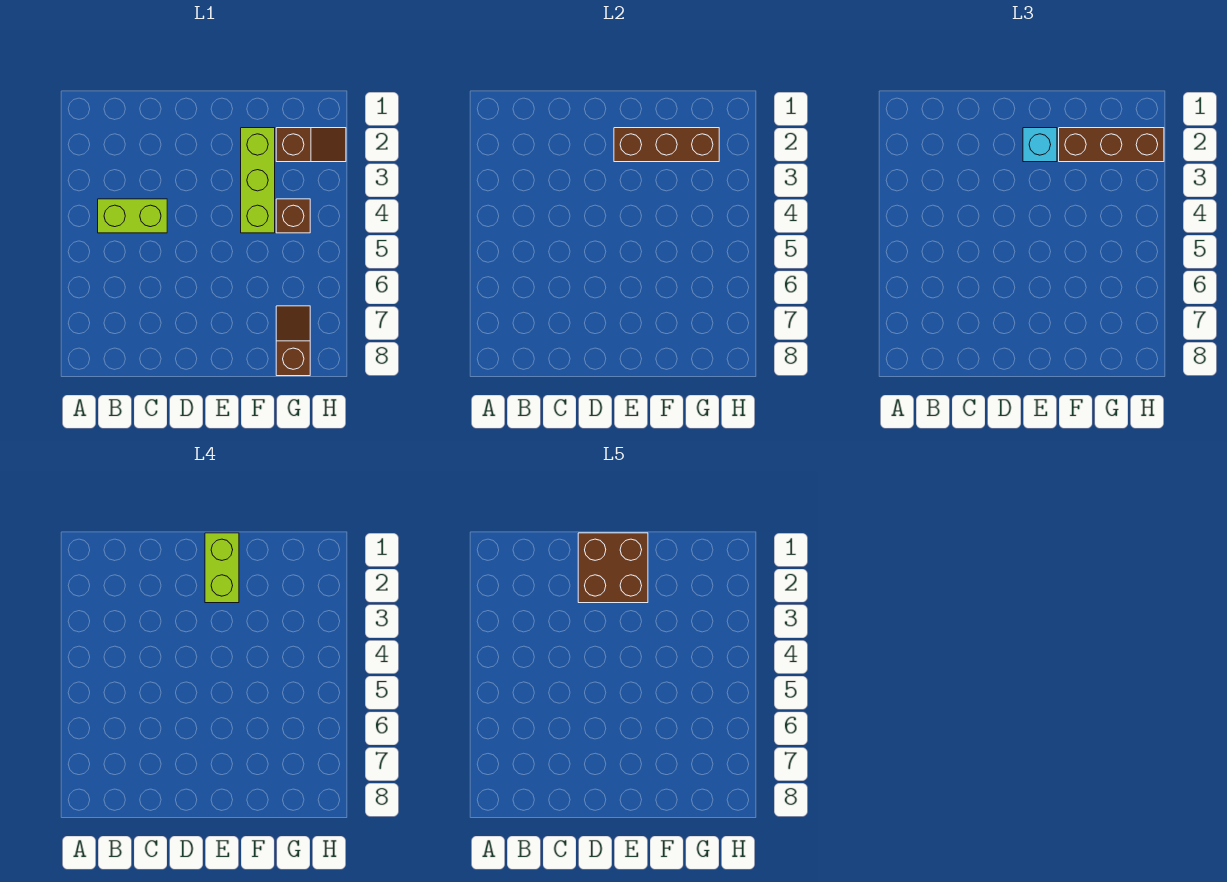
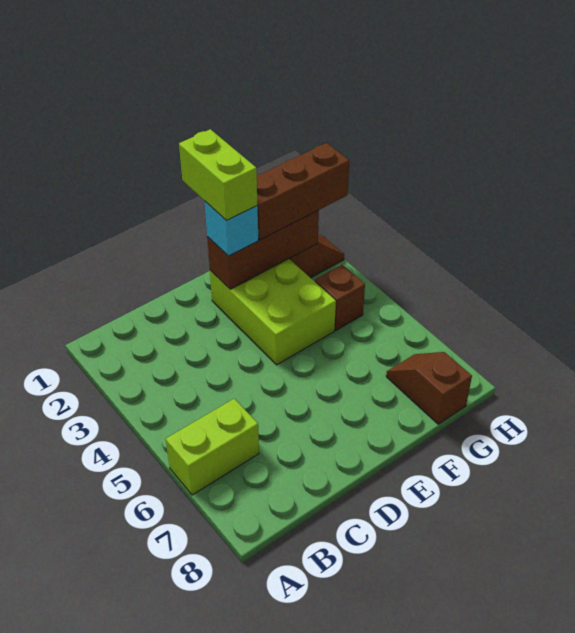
lime brick B4:C4 level 1 -> lime brick A6:B6 level 1
brown brick D1:E2 level 5 -> none
lime brick F2:F4 level 1 -> lime brick E2:F4 level 1

